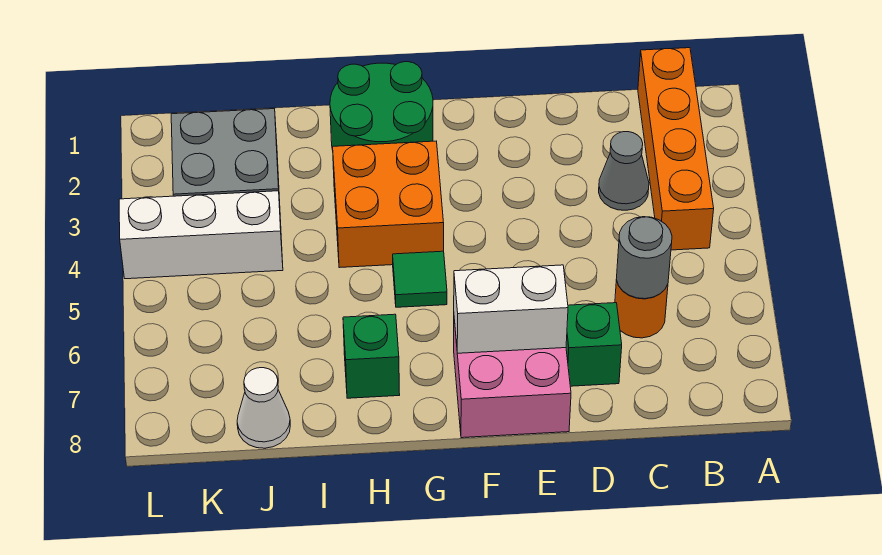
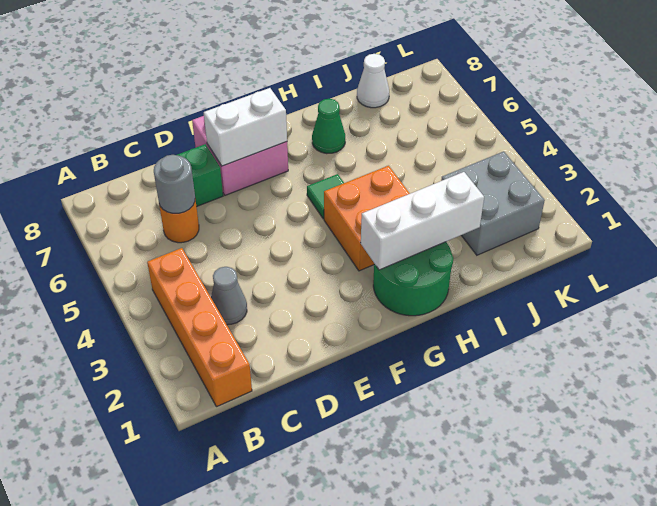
green brick H7 level 1 -> green cone H7 level 1
white brick J4:L4 level 1 -> white brick G2:I2 level 2

